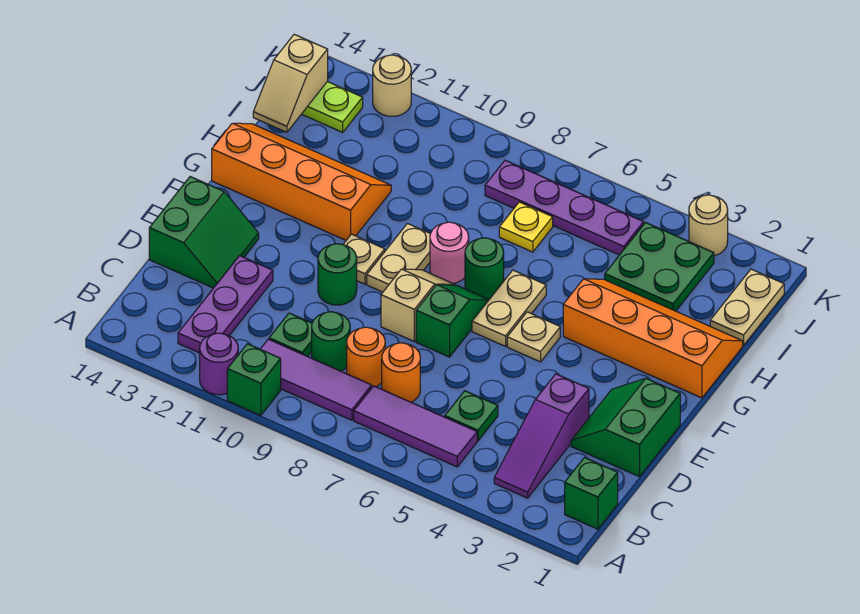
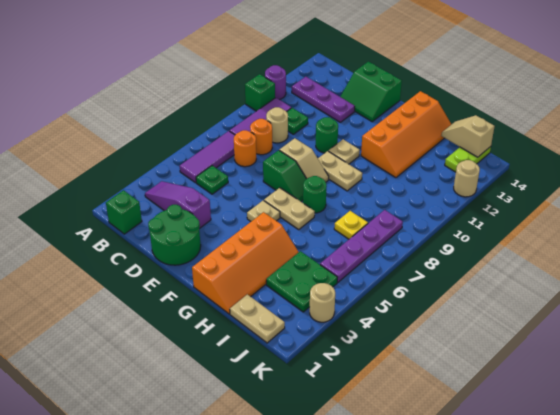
green round brick C9 level 1 -> tan round brick C9 level 1
green slope D1:E2 level 1 top 1 -> green round brick D1:E2 level 1
pink round brick G8 level 1 -> none

